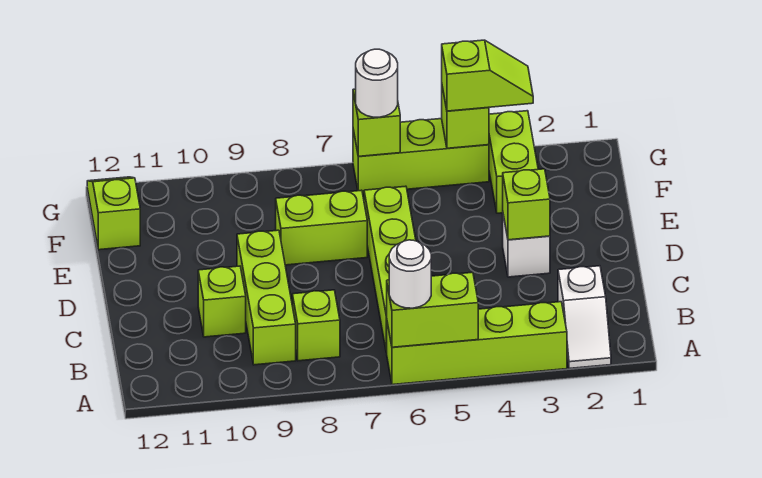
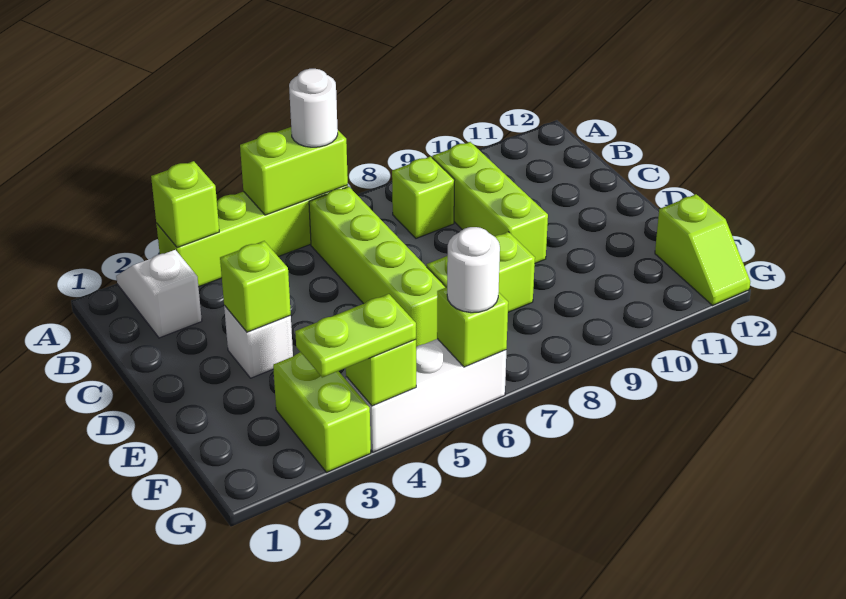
lime brick C10 level 1 -> lime brick A3 level 2
lime slope G3:G4 level 3 top 4 -> lime plate G3:G4 level 3
lime brick G4:G6 level 1 -> white brick G4:G6 level 1

